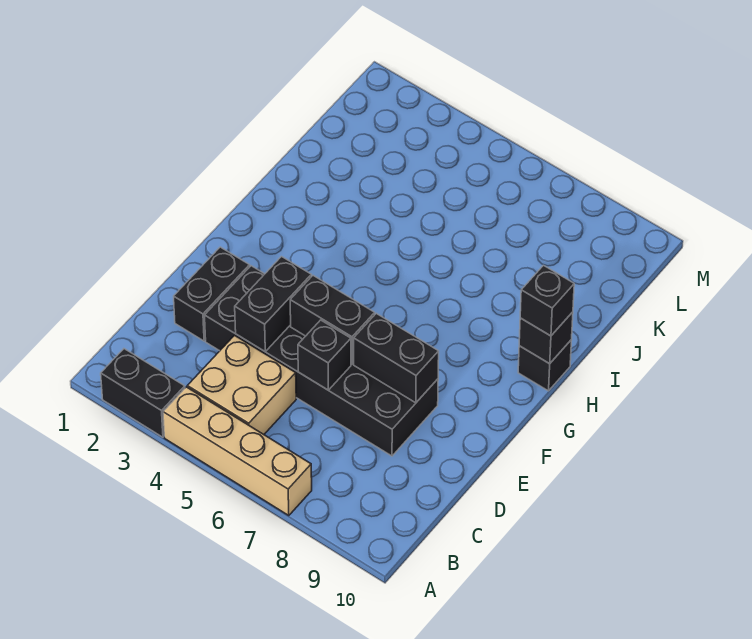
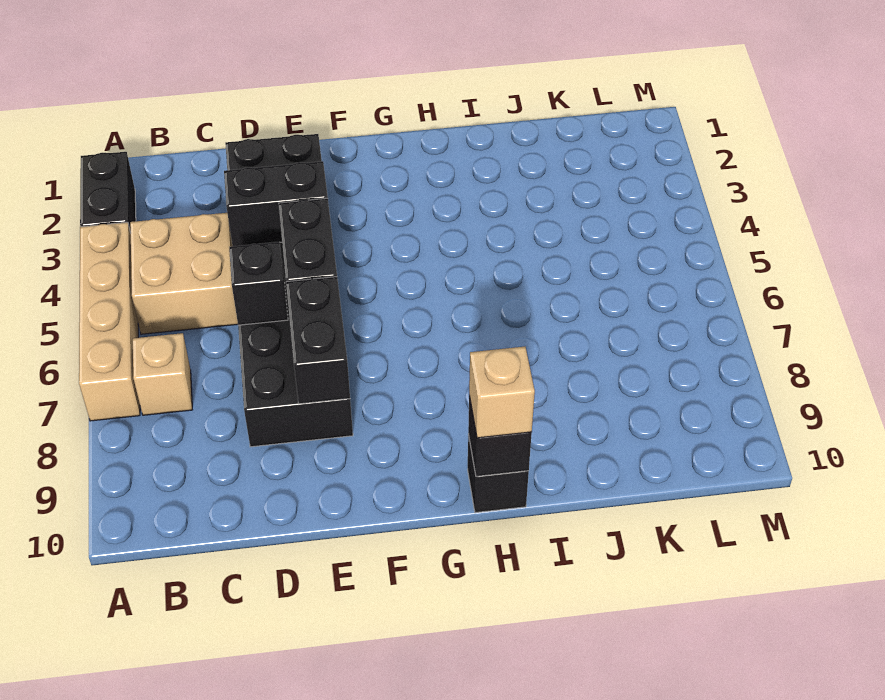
none -> tan brick B7 level 1
black brick H10 level 3 -> tan brick H10 level 3

